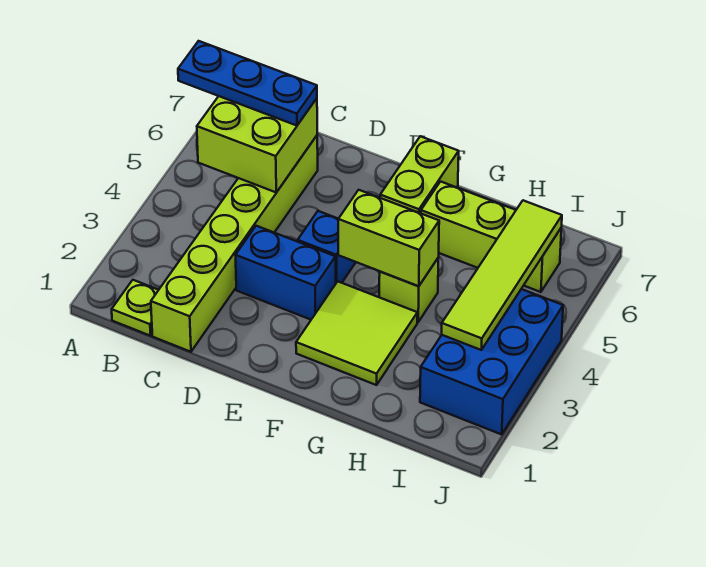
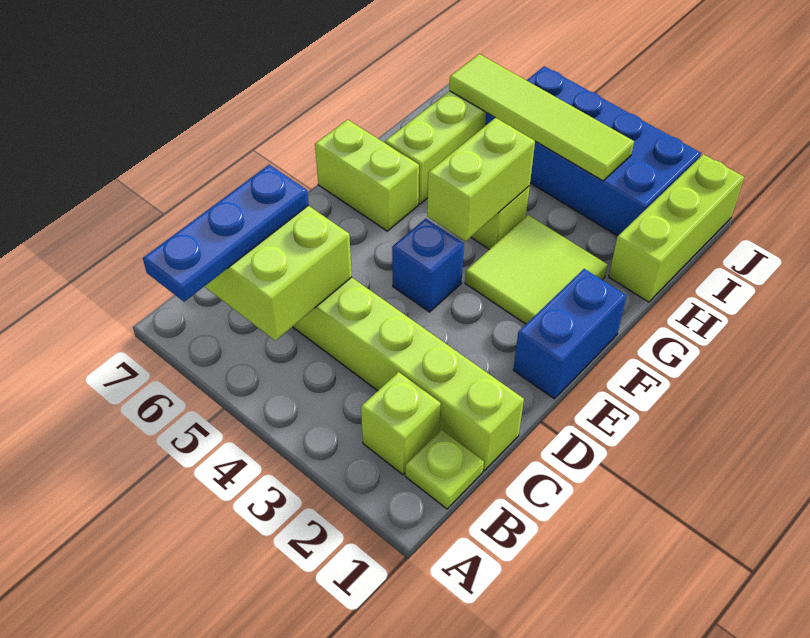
none -> lime brick B2 level 1
blue brick D3:E3 level 1 -> blue brick E1:F1 level 1
none -> lime brick H1:J1 level 1
blue brick I2:J4 level 1 -> blue brick I2:J5 level 1

